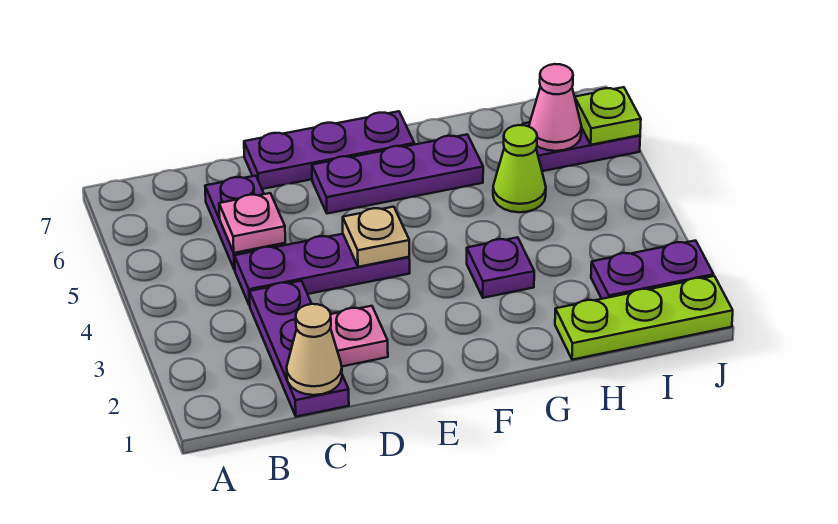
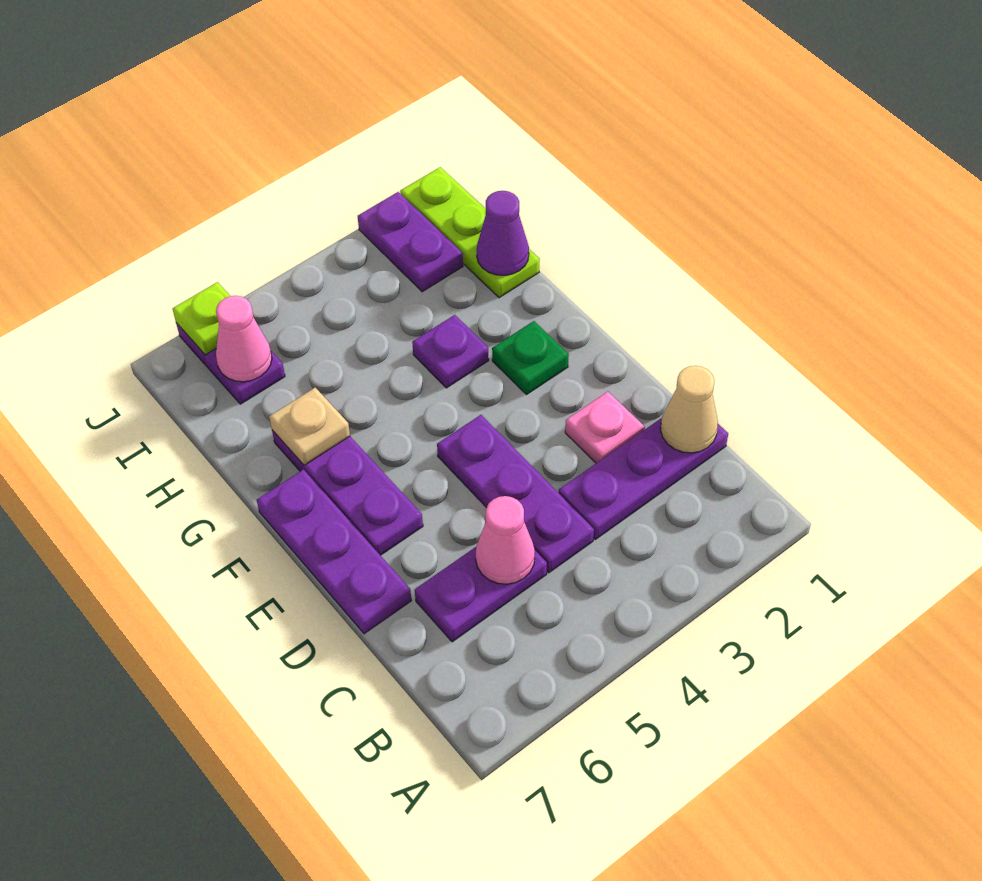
pink plate C5 level 2 -> pink cone C5 level 2
tan plate E4 level 2 -> tan plate G6 level 2
none -> green plate F2 level 1
none -> purple cone H1 level 2
lime cone H5 level 1 -> none

